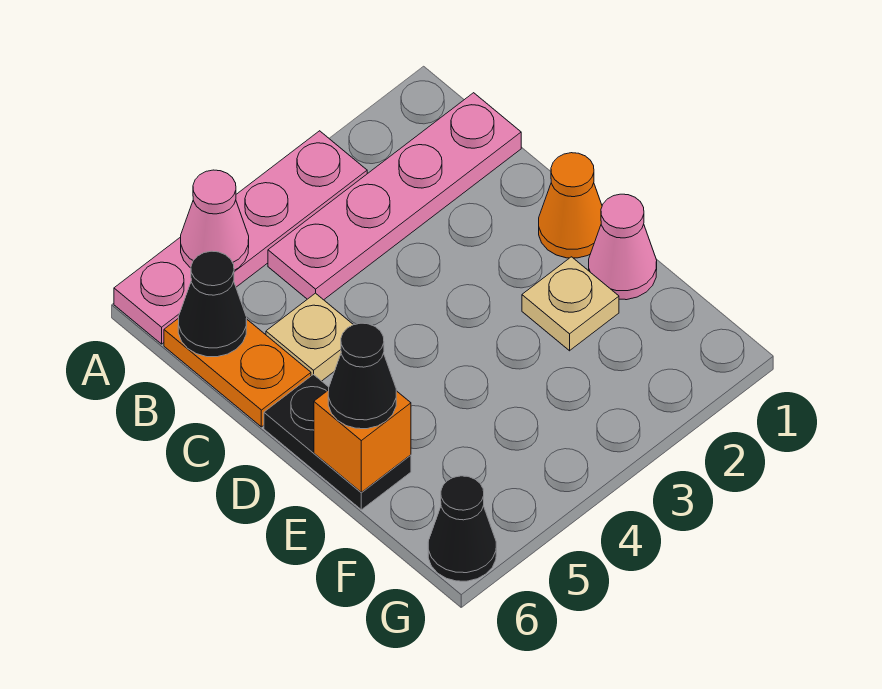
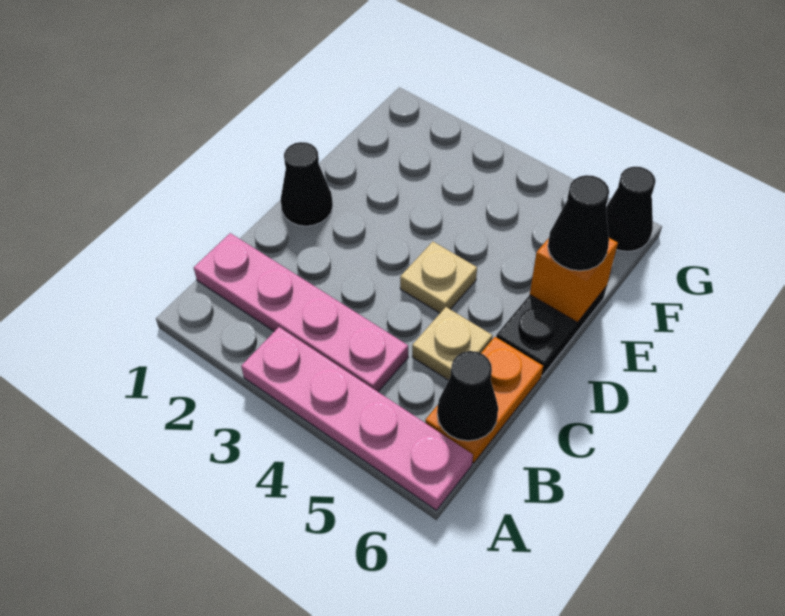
pink cone A5 level 2 -> none
orange cone D1 level 1 -> black cone D1 level 1
pink cone E1 level 1 -> none
tan plate E2 level 1 -> tan plate D4 level 1

